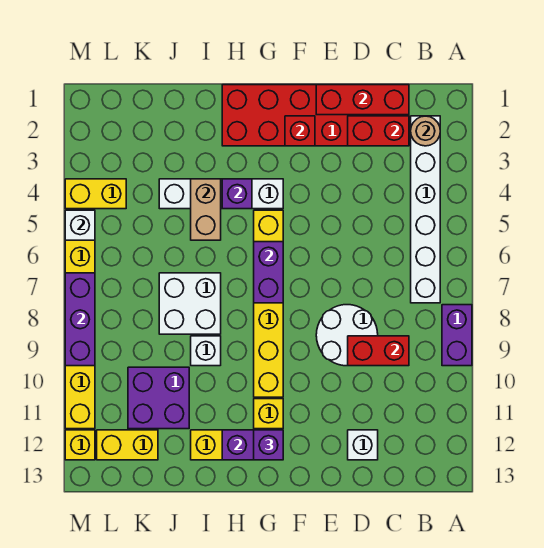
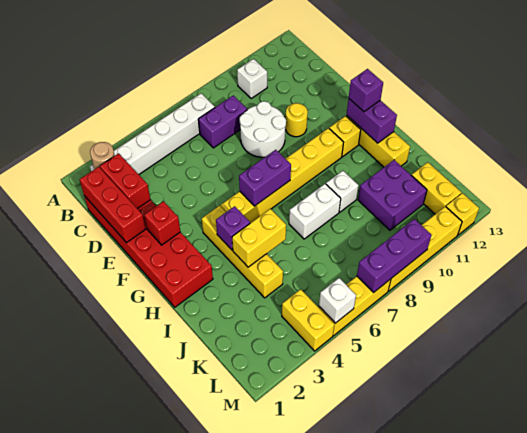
purple brick A8:A9 level 1 -> purple brick C7:C8 level 1
red brick C9:D9 level 2 -> none
white brick D12 level 1 -> white brick B10 level 1
none -> yellow round brick E10 level 1
white brick G4:J4 level 1 -> yellow brick G4:J4 level 1
tan brick I4:I5 level 2 -> yellow brick I4:I5 level 2
white brick I7:J8 level 1 -> white brick I7:I8 level 1

